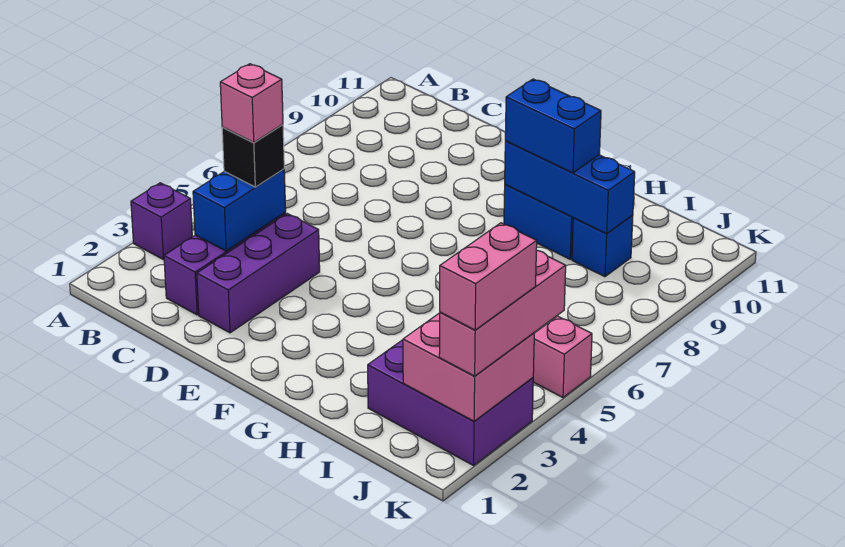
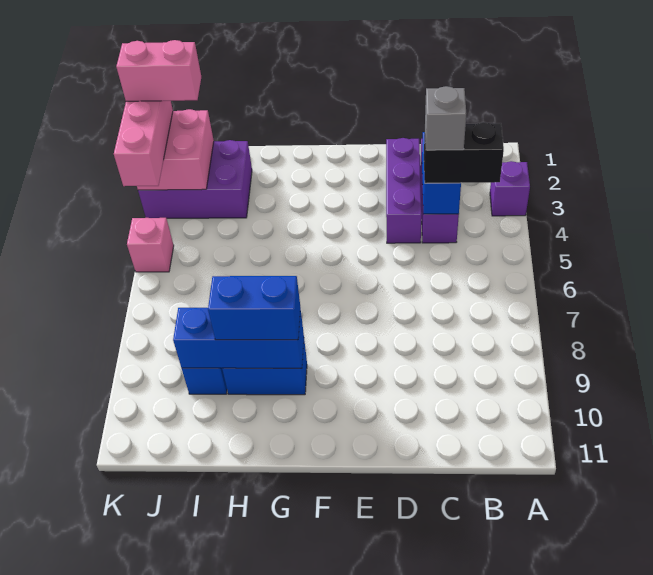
black brick C4 level 3 -> black brick B4:C4 level 3
pink brick C4 level 4 -> grey brick C4 level 4
pink brick K2:K3 level 4 -> pink brick J2:K2 level 4

